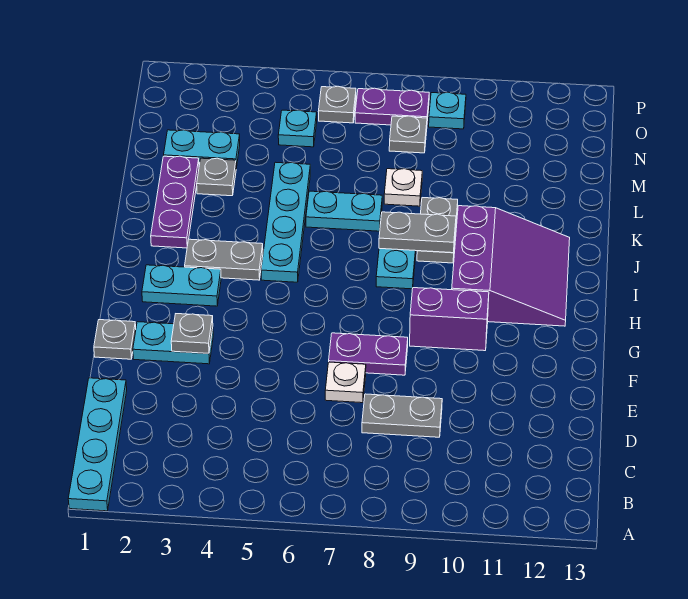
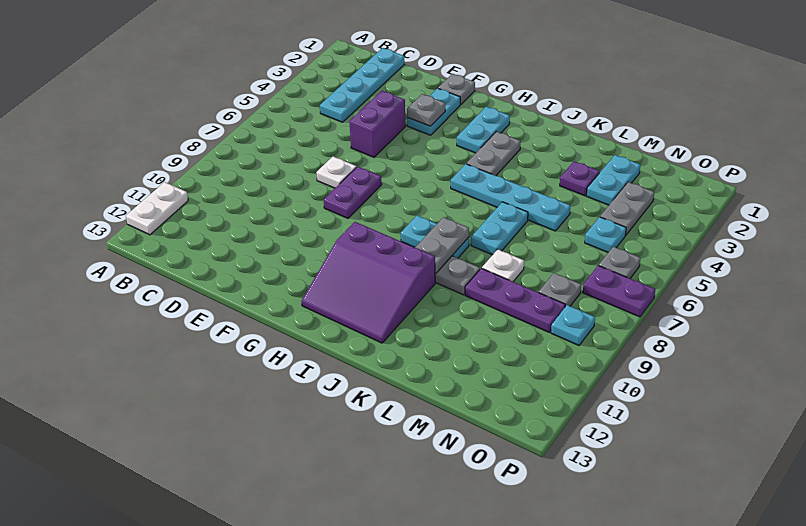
cyan plate A1:D1 level 1 -> cyan plate C1:C4 level 1
none -> white plate A11:A12 level 1
grey plate D8:D9 level 1 -> grey plate N3:N4 level 1
purple brick G9:G10 level 1 -> purple brick E4:E5 level 1
purple plate J2:L2 level 1 -> purple plate L9:N9 level 1
grey plate L3 level 1 -> purple plate L3 level 1
purple plate O7:O8 level 1 -> purple plate O7:P7 level 1

